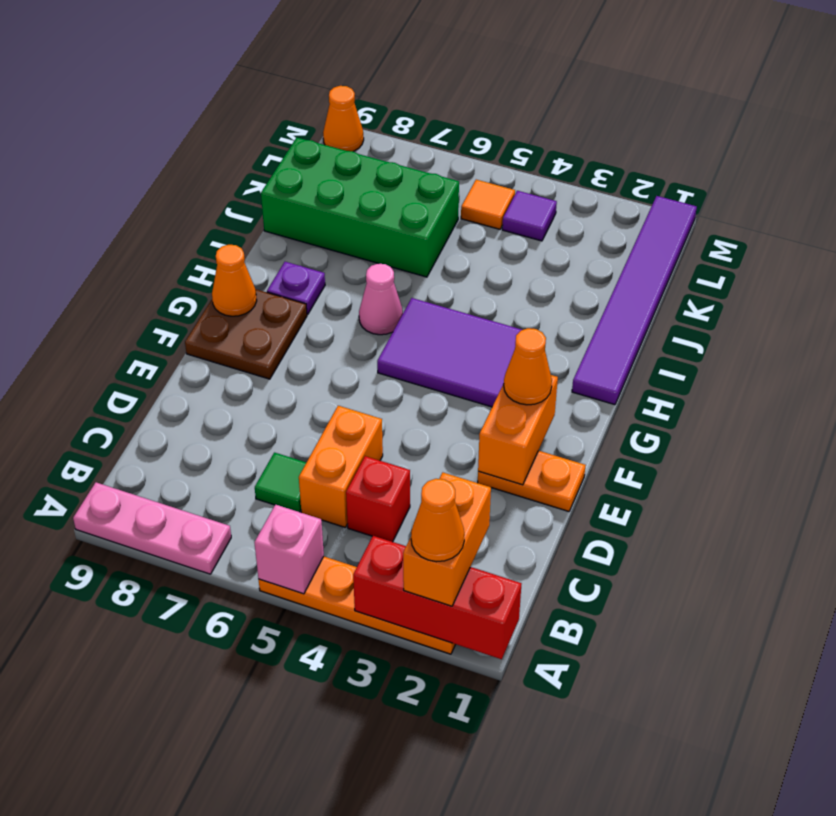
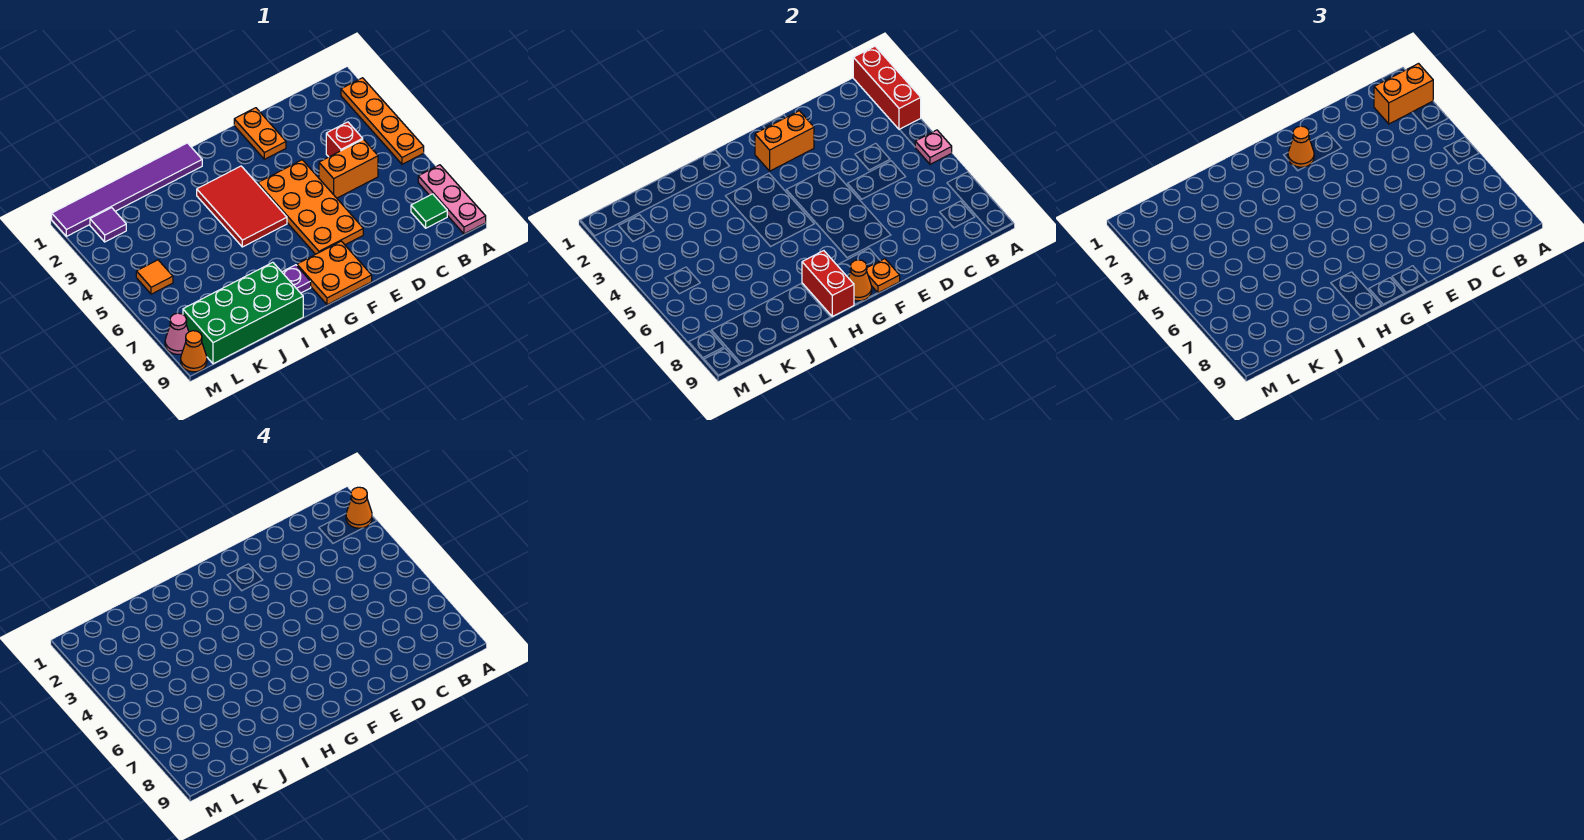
pink brick A5 level 2 -> pink plate A5 level 2
green tile C6 level 1 -> green tile B8 level 1
none -> orange plate E4:F7 level 1
brown plate F8:G9 level 1 -> orange plate F8:G9 level 1
none -> orange plate F9 level 2
purple tile G3:H5 level 1 -> red tile G3:H5 level 1
pink cone H6 level 1 -> pink cone M8 level 1
none -> red brick H8:H9 level 2
green brick J6:K9 level 1 -> green brick I8:L9 level 1
purple tile L4 level 1 -> purple tile L2 level 1

